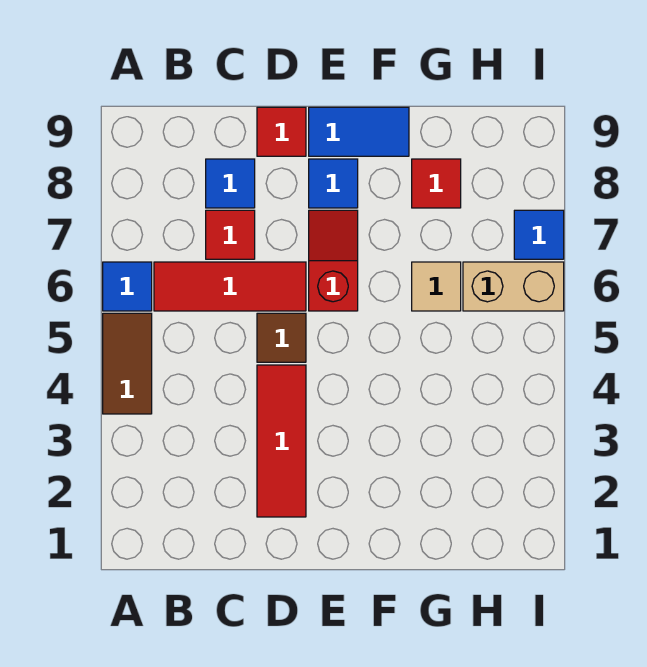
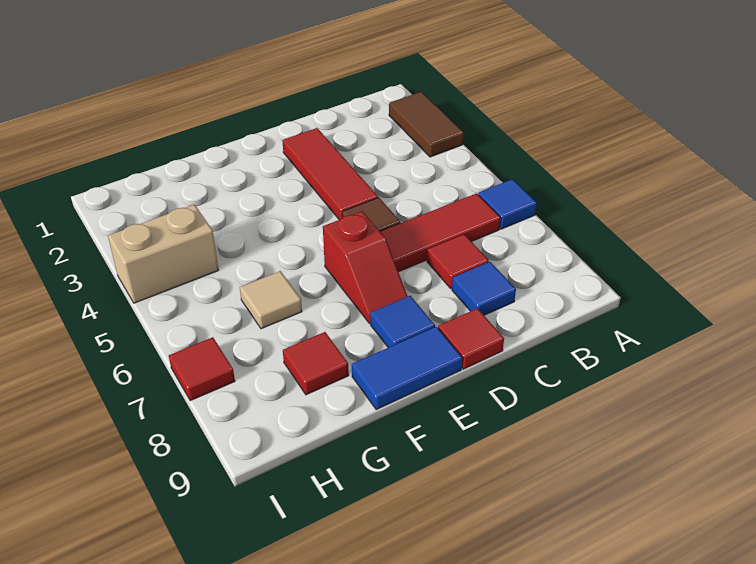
brown tile A4:A5 level 1 -> brown tile A2:A3 level 1
tan brick H6:I6 level 1 -> tan brick H4:I4 level 1
blue tile I7 level 1 -> red tile I7 level 1

